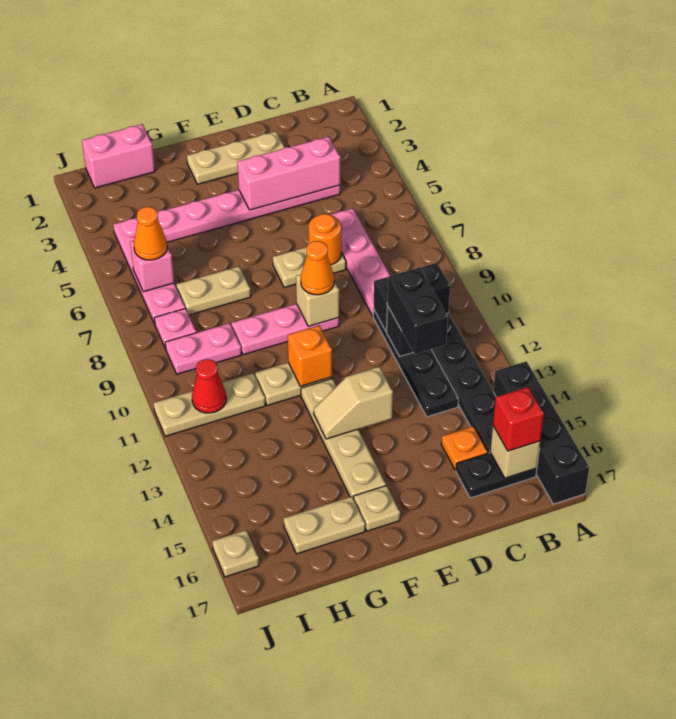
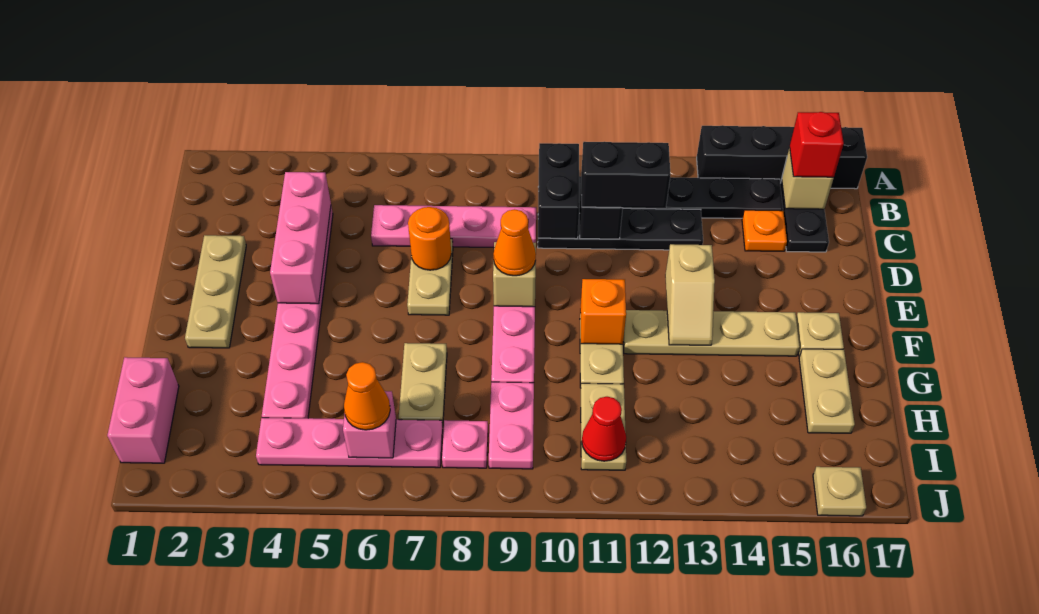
tan plate H11:J11 level 1 -> tan plate H11:I11 level 1

